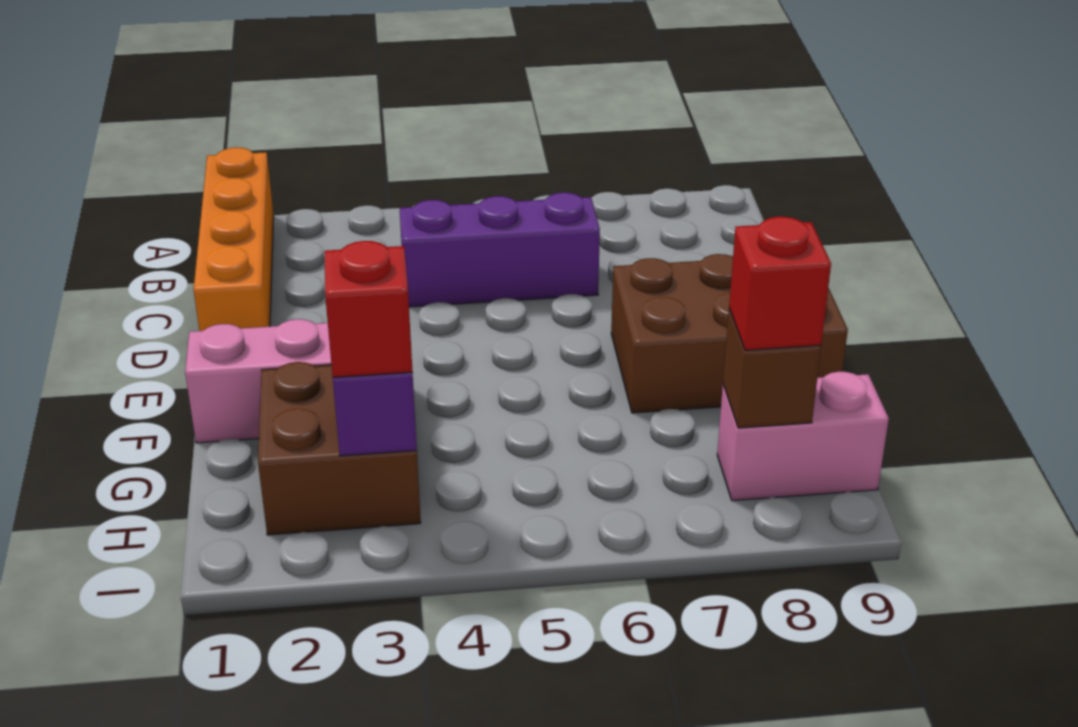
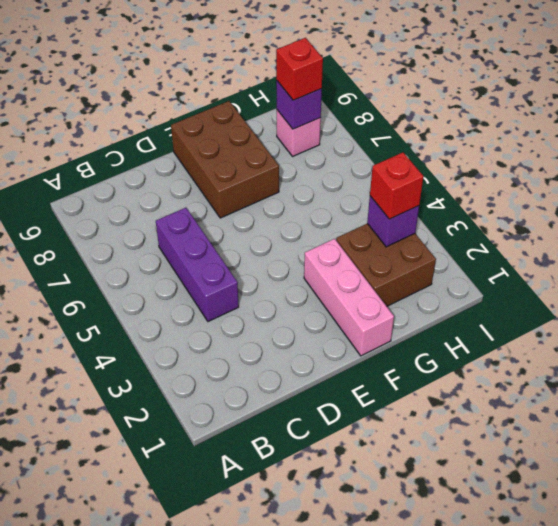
orange brick A1:D1 level 1 -> none
pink brick H8:H9 level 1 -> pink brick H8 level 1
brown brick H8 level 2 -> purple brick H8 level 2

